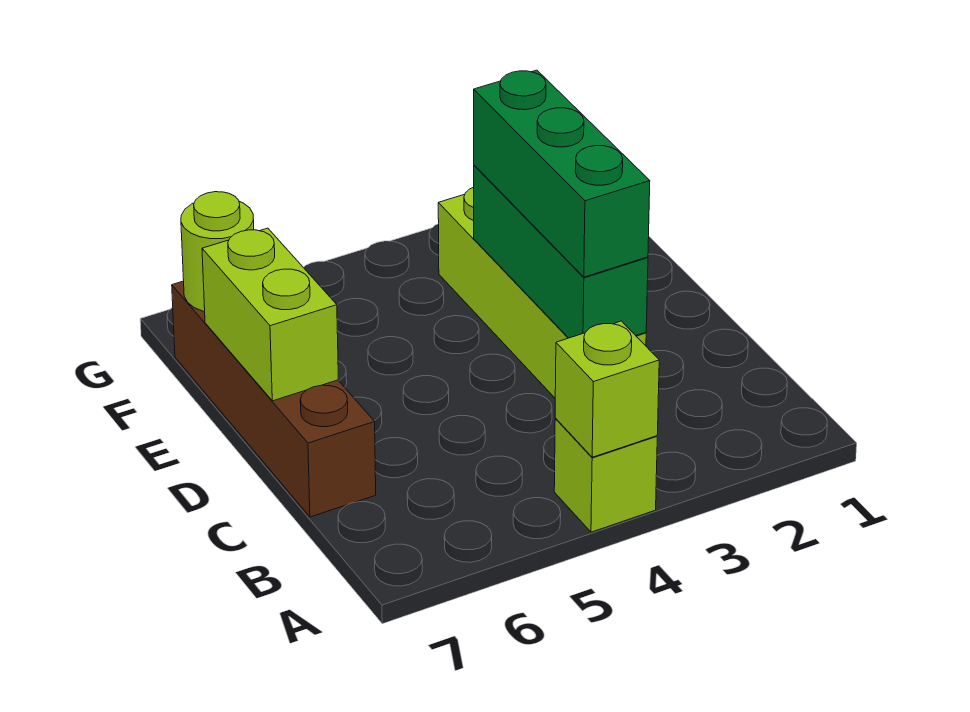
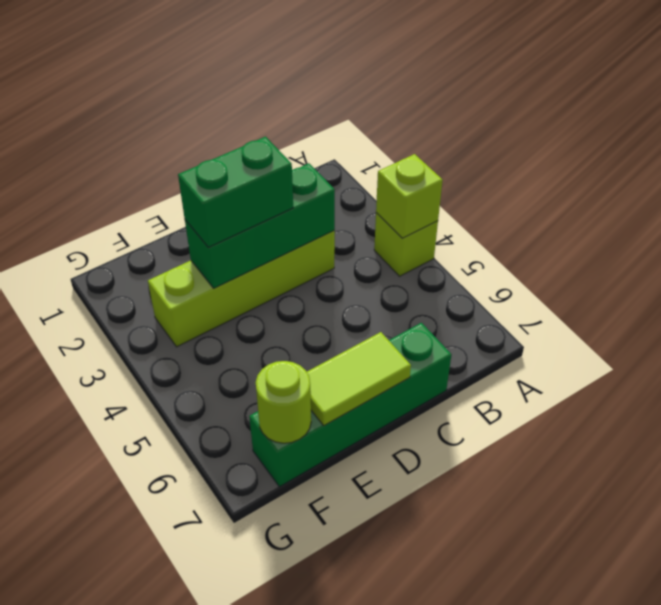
green brick C3:E3 level 3 -> green brick D3:E3 level 3
brown brick C7:F7 level 1 -> green brick C7:F7 level 1
lime brick D7:E7 level 2 -> lime tile D7:E7 level 2

